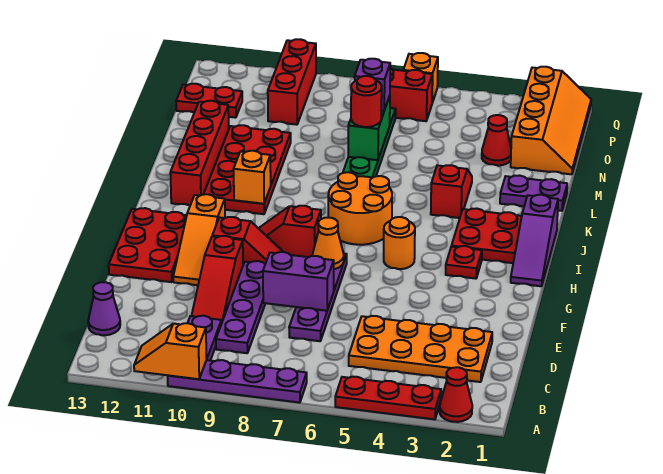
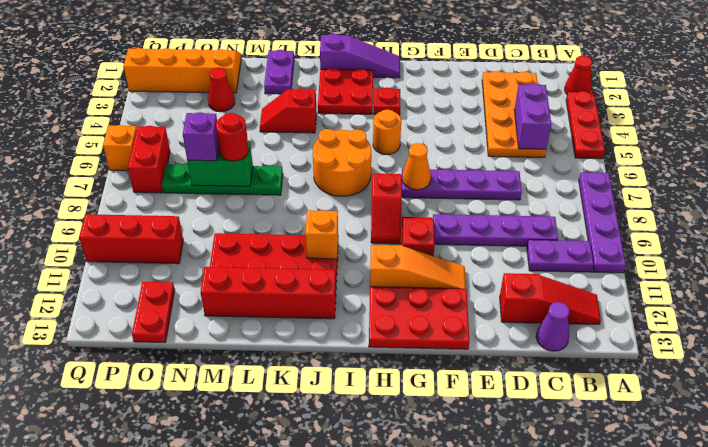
orange slope A10:A11 level 2 top 10 -> none
red slope D10:F10 level 1 top F -> red slope B12:D12 level 1 top D
purple brick E7:E8 level 2 -> purple brick C4:C5 level 2

